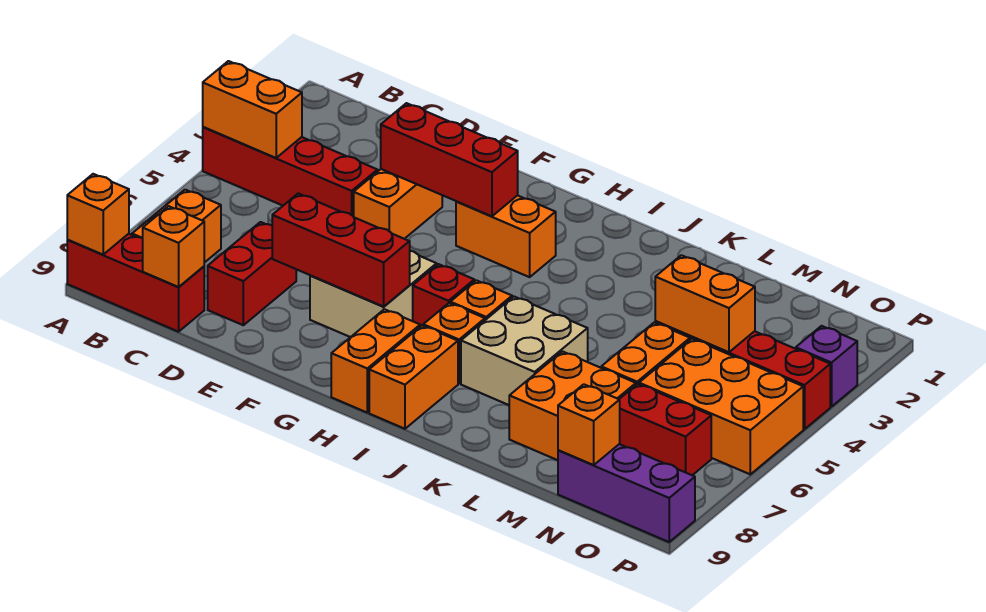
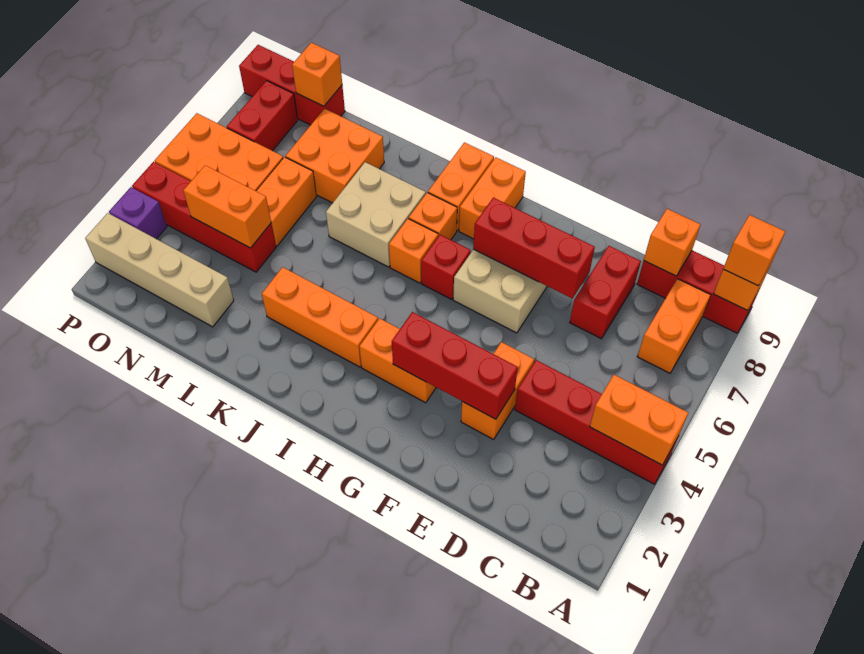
none -> orange brick A9 level 3
none -> orange brick I3:K3 level 1
none -> tan brick M2:P2 level 1
red brick N7:O7 level 1 -> red brick O7:O8 level 1
purple brick N9:P9 level 1 -> red brick N9:P9 level 1

